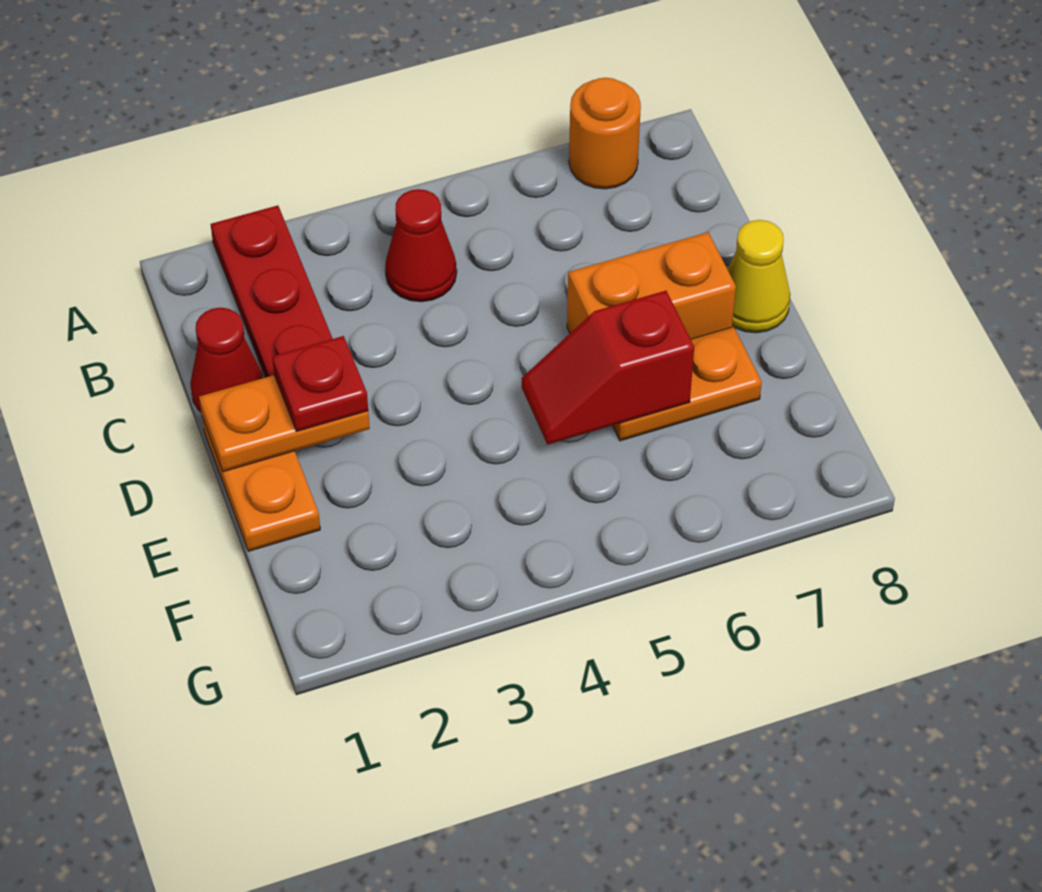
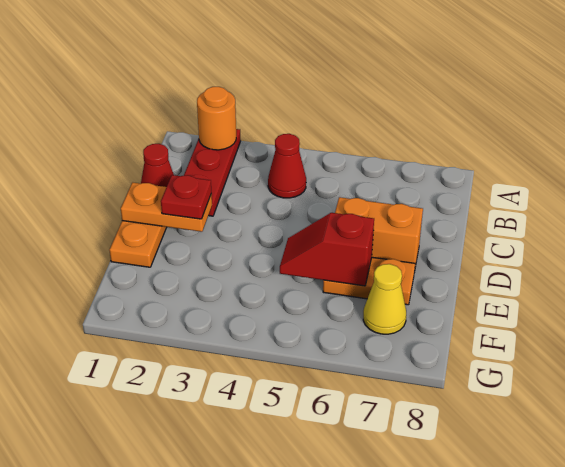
orange round brick A7 level 1 -> orange round brick A2 level 2
yellow cone D8 level 1 -> yellow cone F7 level 1

